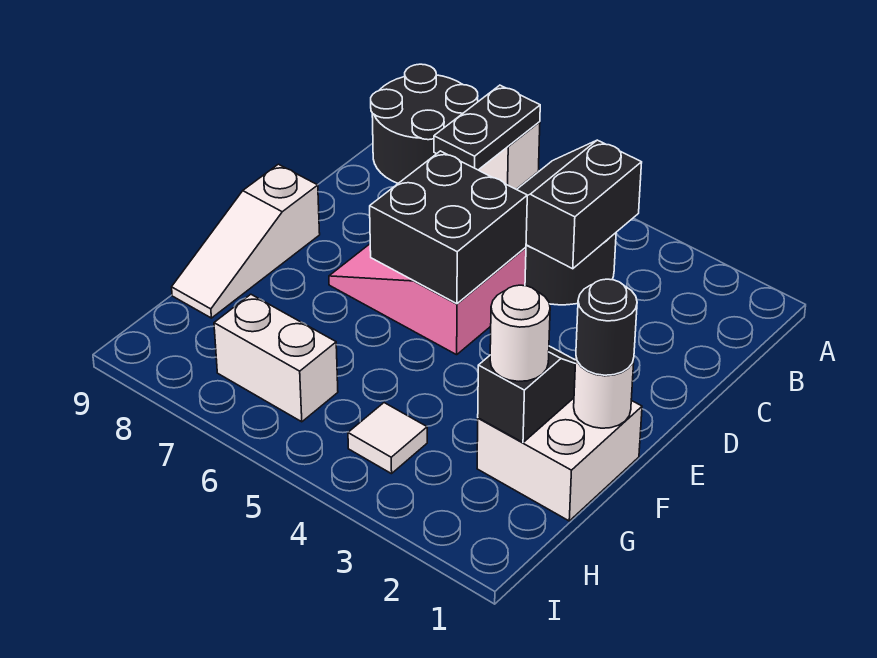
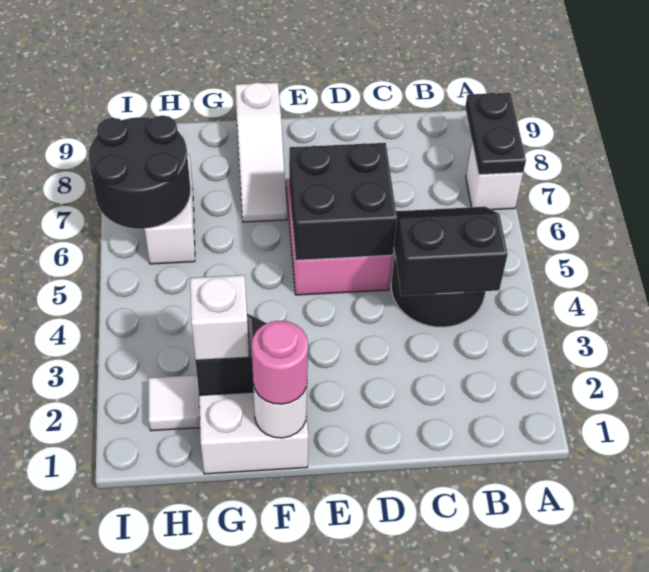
black plate A7:B7 level 2 -> black plate A7:A8 level 2
black round brick A8:B9 level 1 -> black round brick H6:I7 level 2
white slope E9:G9 level 1 top E -> white slope F7:F9 level 1 top 9
black round brick F1 level 3 -> pink round brick F1 level 3
white round brick G2 level 3 -> white brick G2 level 3
white tile H4 level 1 -> white tile H2 level 1

